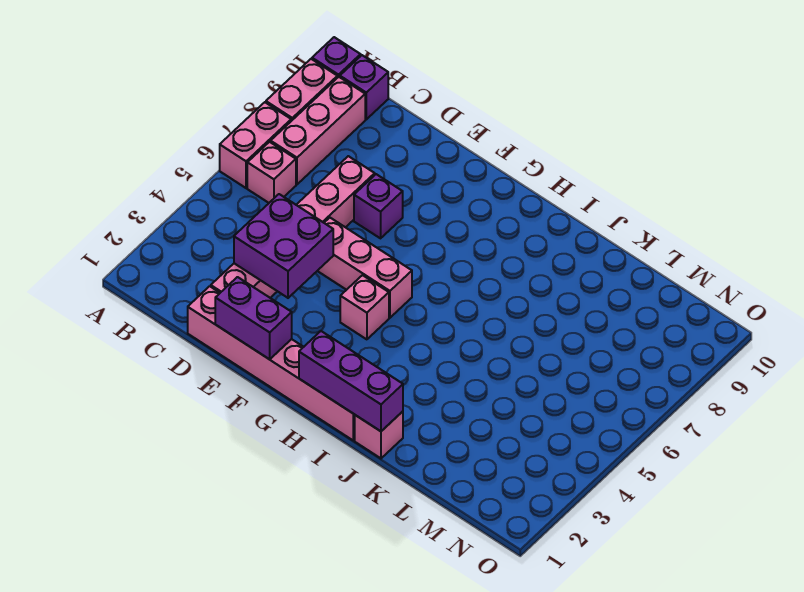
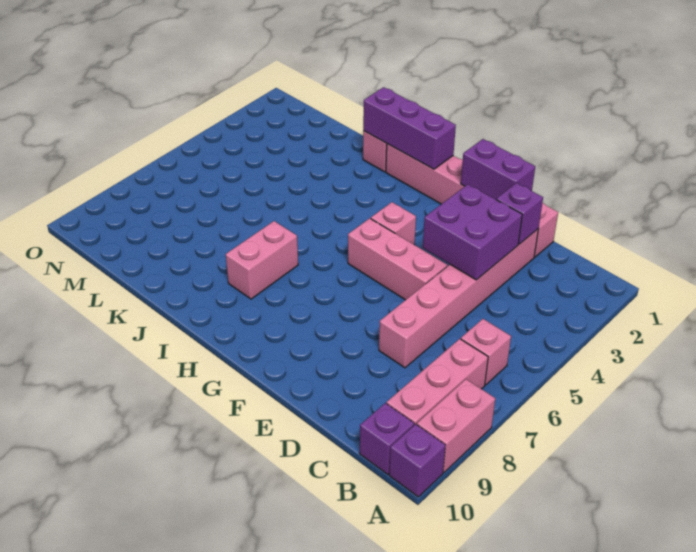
pink brick A6:A7 level 1 -> pink brick I7:I8 level 1
purple brick E7 level 1 -> purple brick D2 level 2

